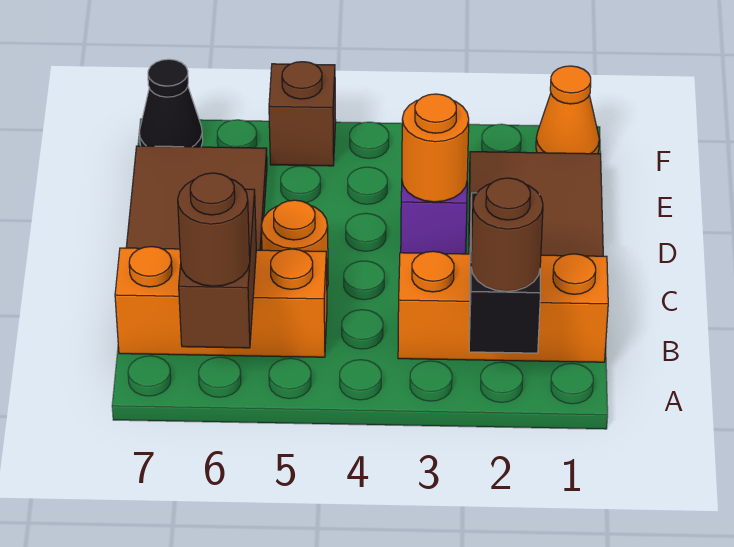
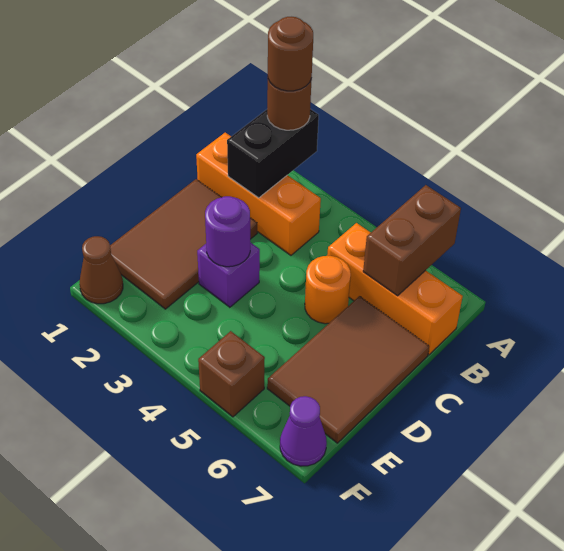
brown round brick A6 level 3 -> brown round brick A2 level 4
orange round brick D3 level 2 -> purple round brick D3 level 2
orange cone F1 level 1 -> brown cone F1 level 1
black cone F7 level 1 -> purple cone F7 level 1

